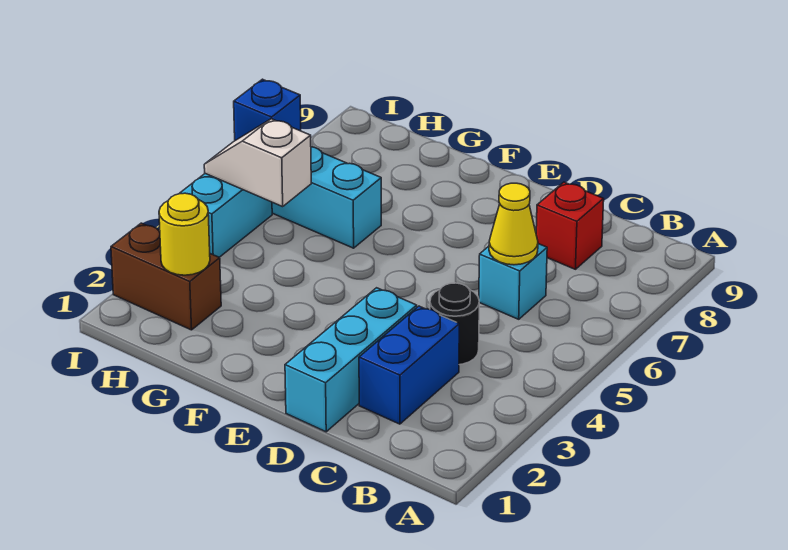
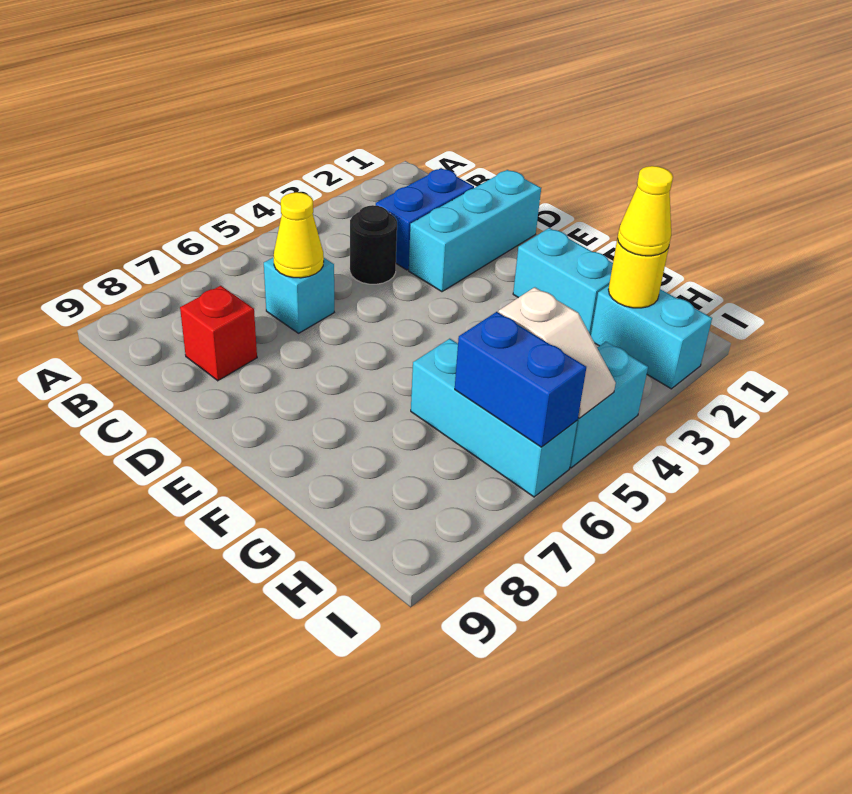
none -> cyan brick F2:G2 level 1
brown brick H2:I2 level 1 -> cyan brick H2:I2 level 1
none -> yellow cone H2 level 3
blue brick I6 level 2 -> blue brick H6:I6 level 2

